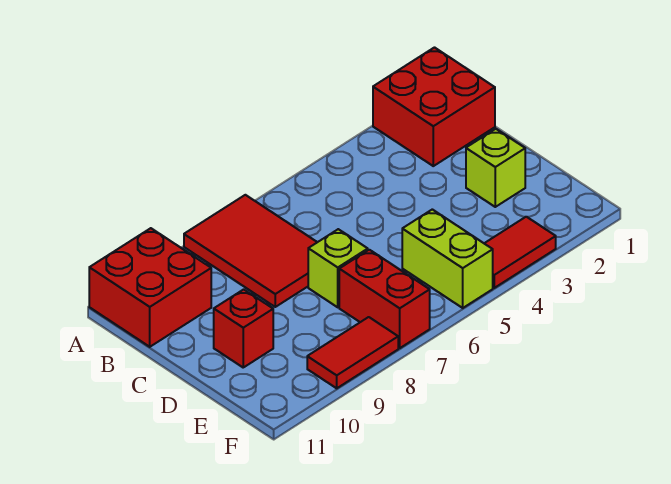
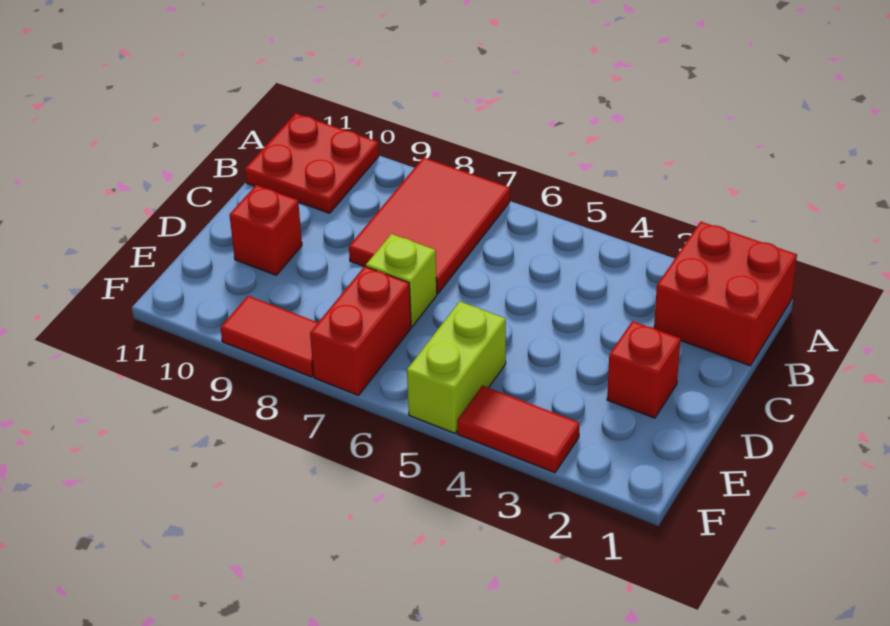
red brick A10:B11 level 1 -> red plate A10:B11 level 1
lime brick D2 level 1 -> red brick D2 level 1

